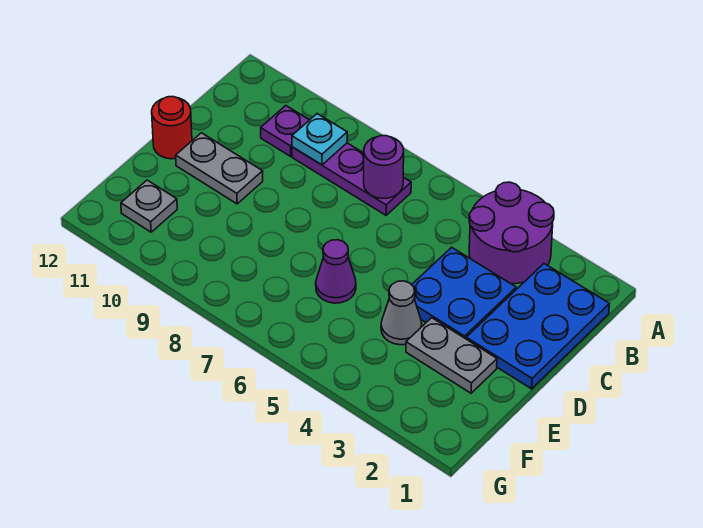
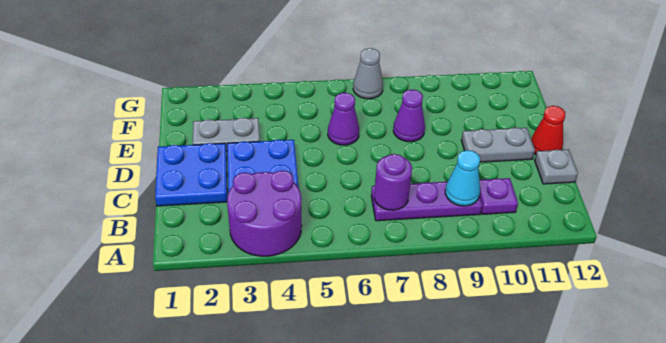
blue plate B1:D2 level 1 -> blue plate C1:D2 level 1
cyan plate B9 level 2 -> cyan cone B9 level 2
red round brick D12 level 1 -> red cone D12 level 1
grey cone E4 level 1 -> grey cone G7 level 1
none -> purple cone E8 level 1
grey plate F11 level 1 -> grey plate C12 level 1

